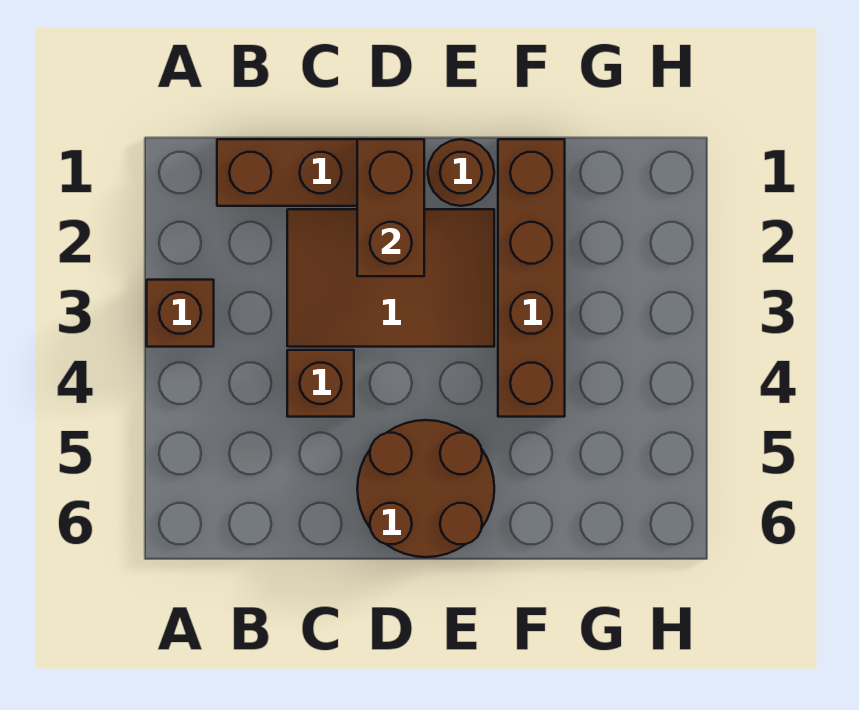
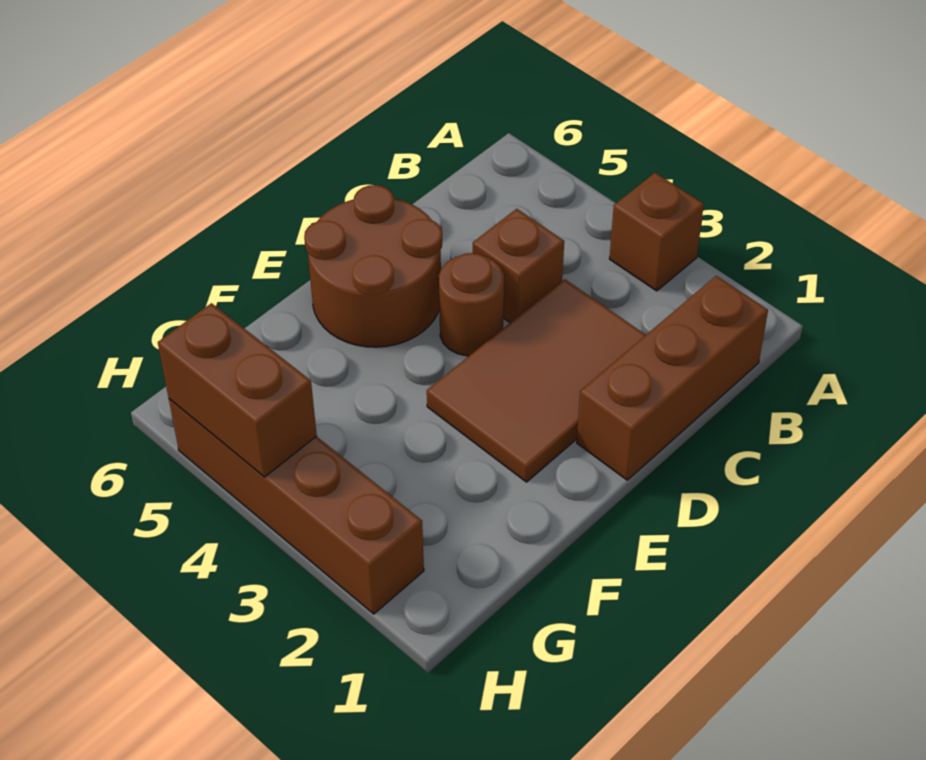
brown brick D1:D2 level 2 -> brown brick H4:H5 level 2
brown round brick E1 level 1 -> brown round brick D4 level 1
brown brick F1:F4 level 1 -> brown brick H2:H5 level 1

